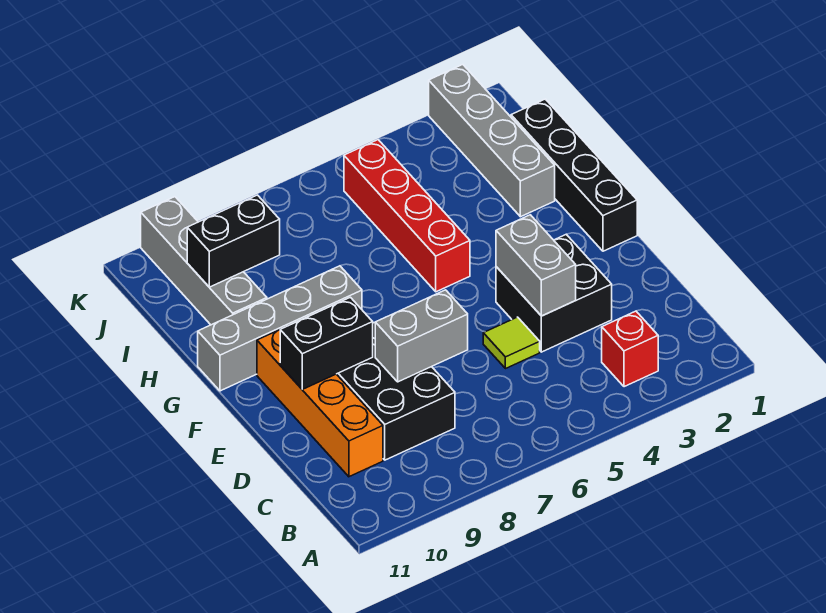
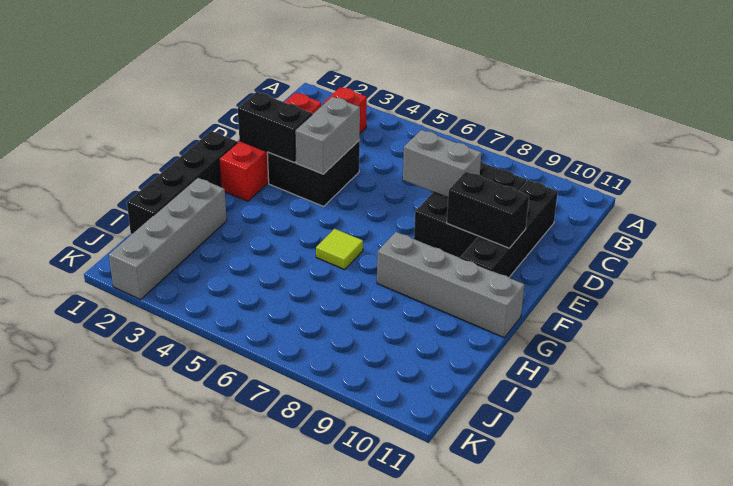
orange brick C10:F10 level 1 -> black brick C10:F10 level 1
lime tile D5 level 1 -> lime tile G6 level 1
red brick G5:J5 level 1 -> red brick C2:F2 level 1
grey brick H10:K10 level 1 -> none
black brick I9:I10 level 2 -> black brick E2:E3 level 2

